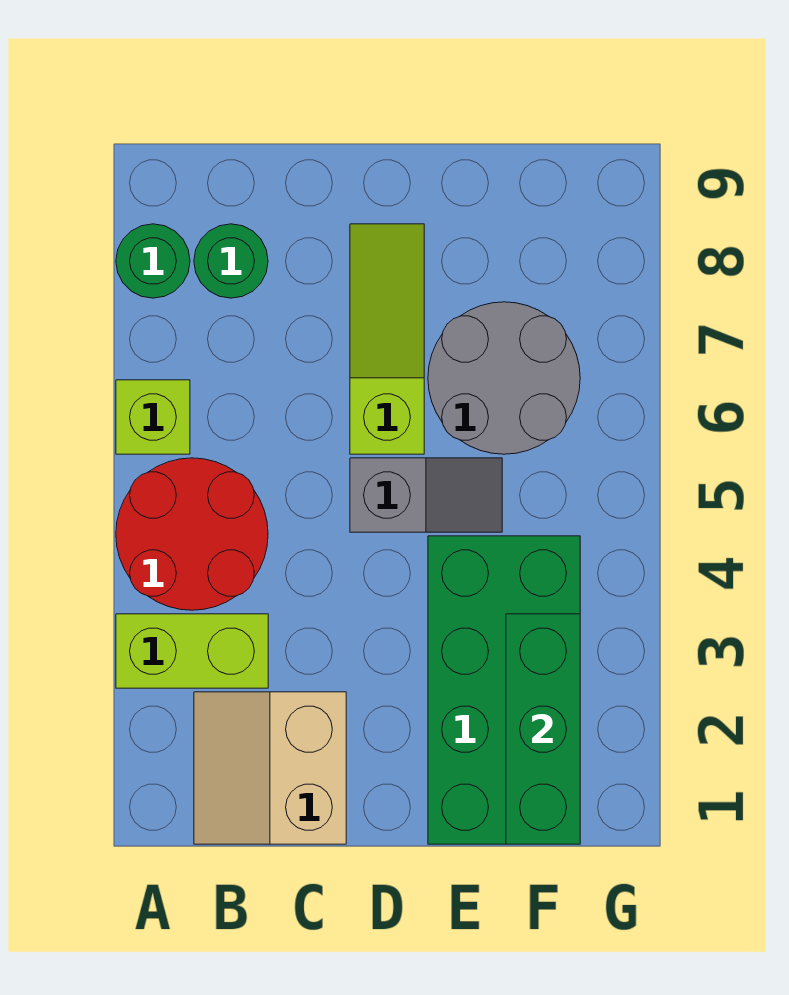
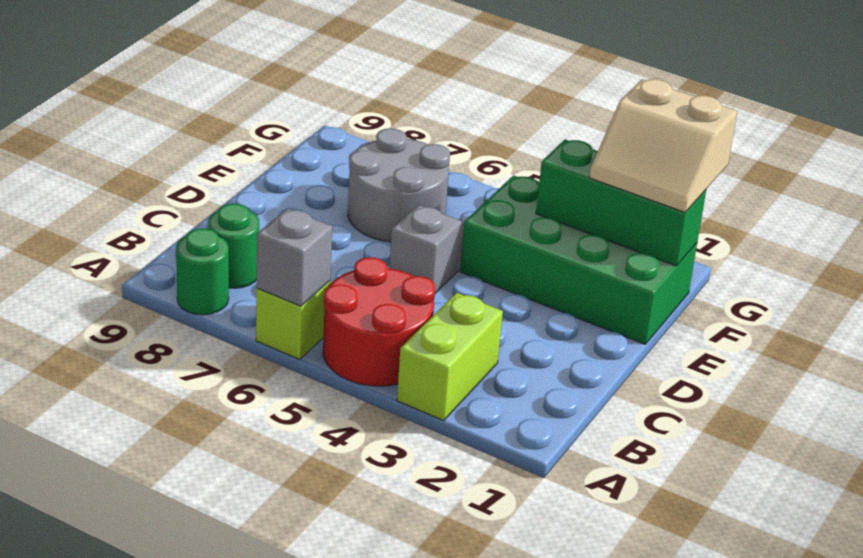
none -> grey brick A6 level 2
tan slope B1:C2 level 1 top C -> tan slope F1:G2 level 3 top G
lime slope D6:D8 level 1 top 6 -> none

